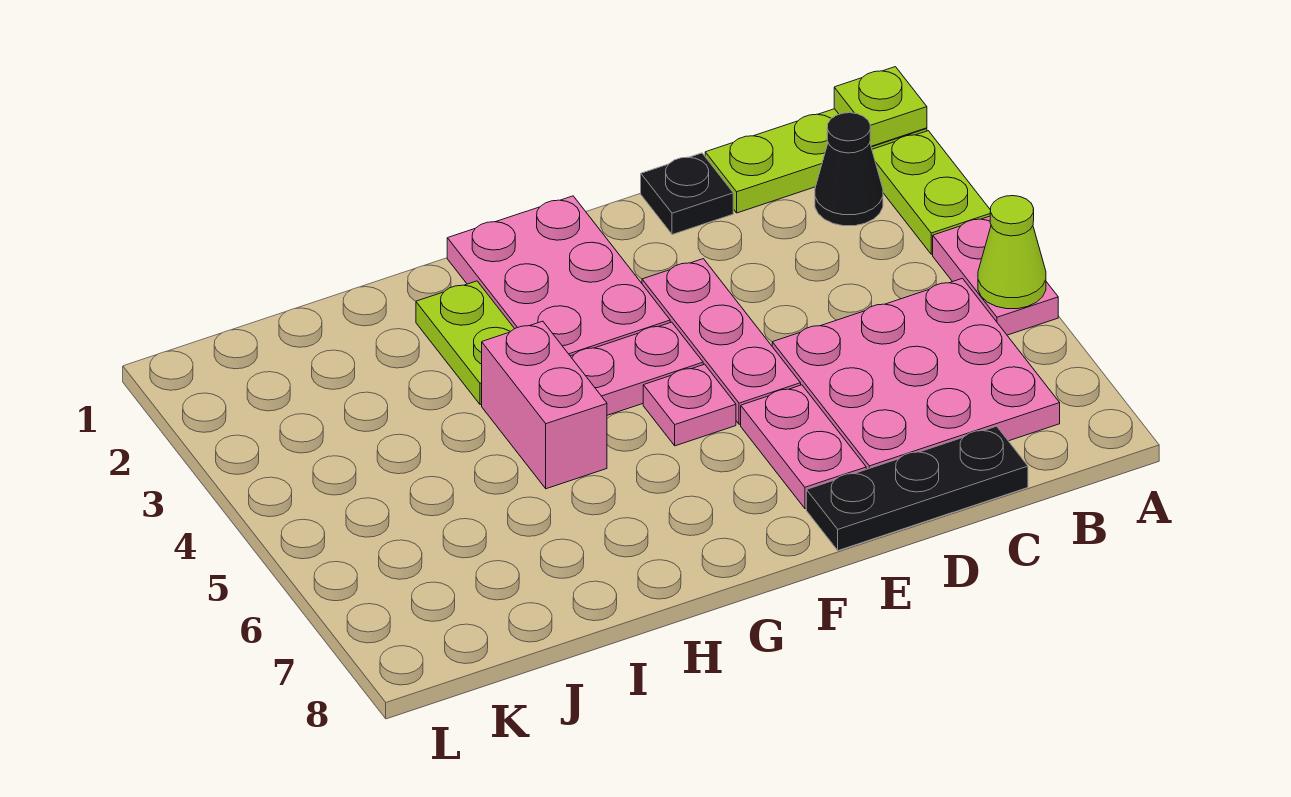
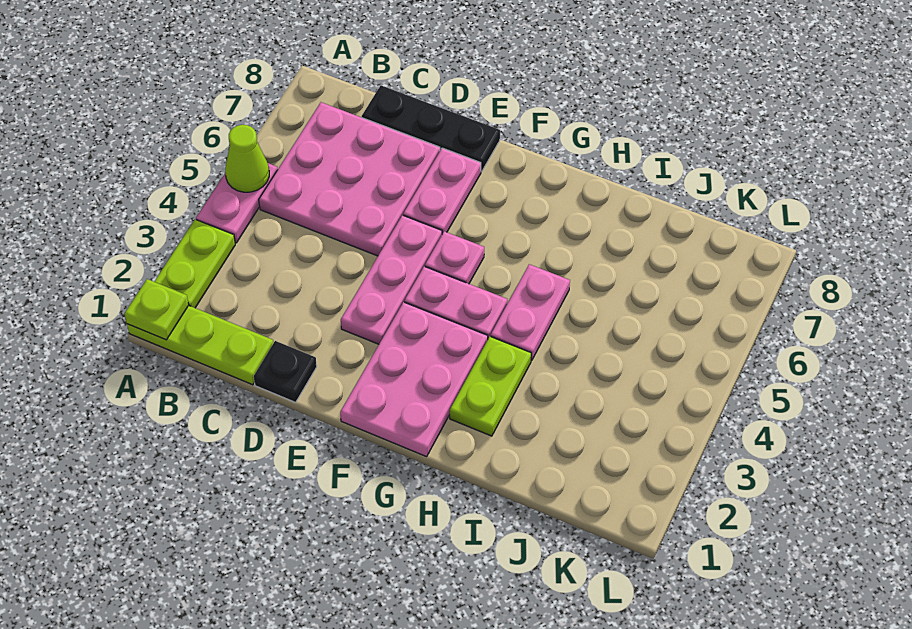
black cone B2 level 1 -> none
pink brick H4:H5 level 1 -> pink plate H4:H5 level 1

